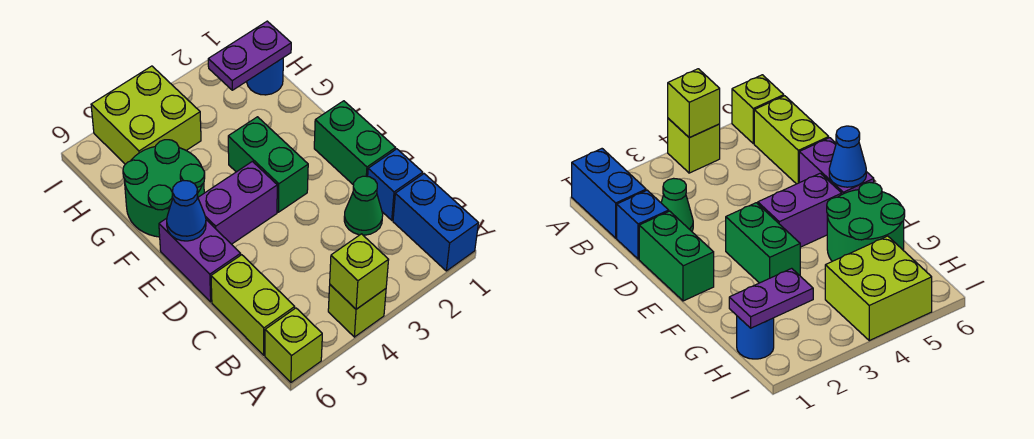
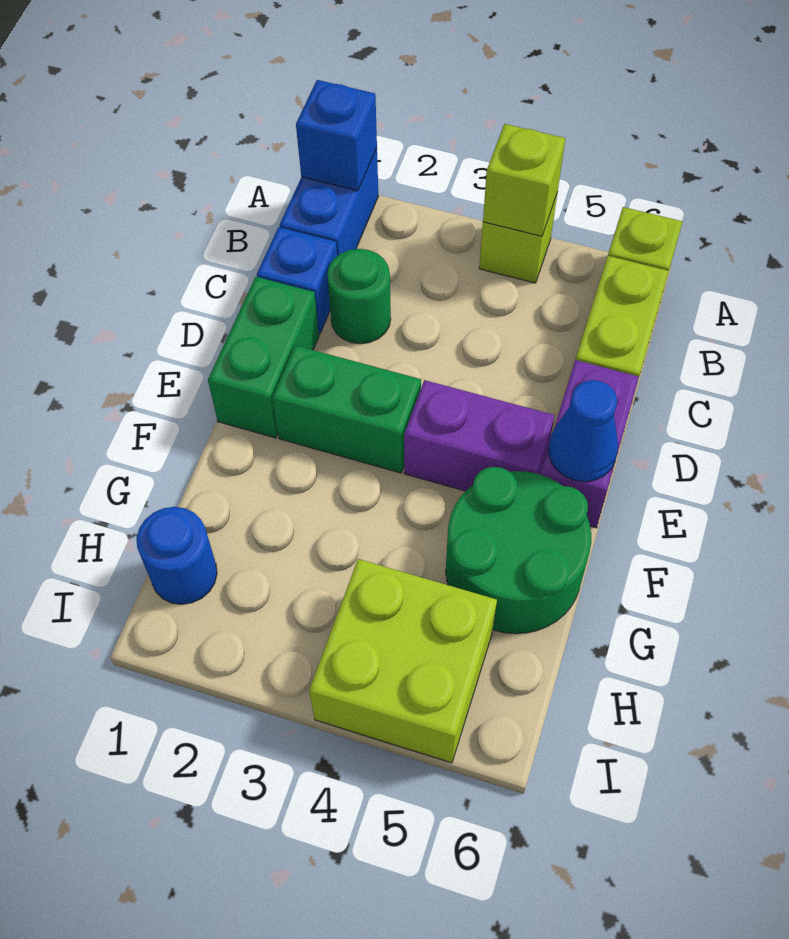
none -> blue brick A1 level 2
green cone C2 level 1 -> green round brick C2 level 1
green brick E3:F3 level 1 -> green brick E2:E3 level 1
purple plate H1:H2 level 2 -> none

